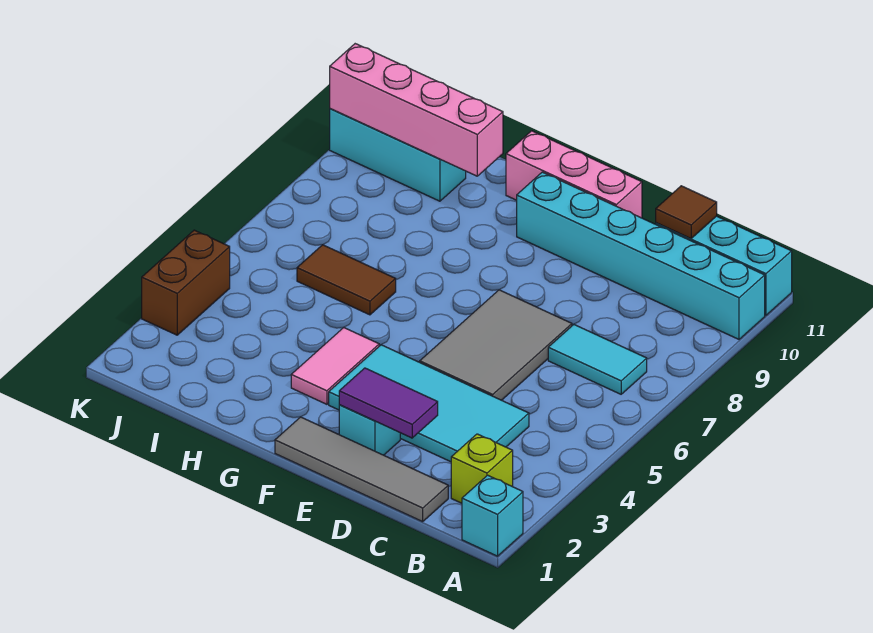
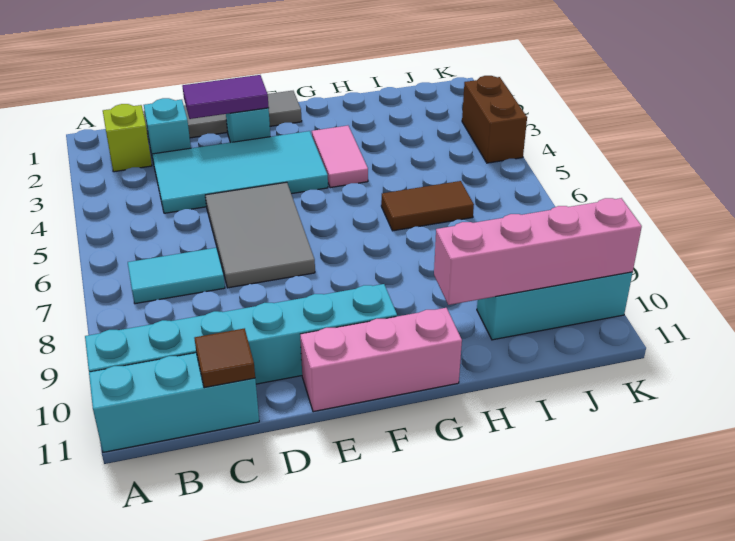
cyan brick A1 level 1 -> cyan brick C2 level 1

